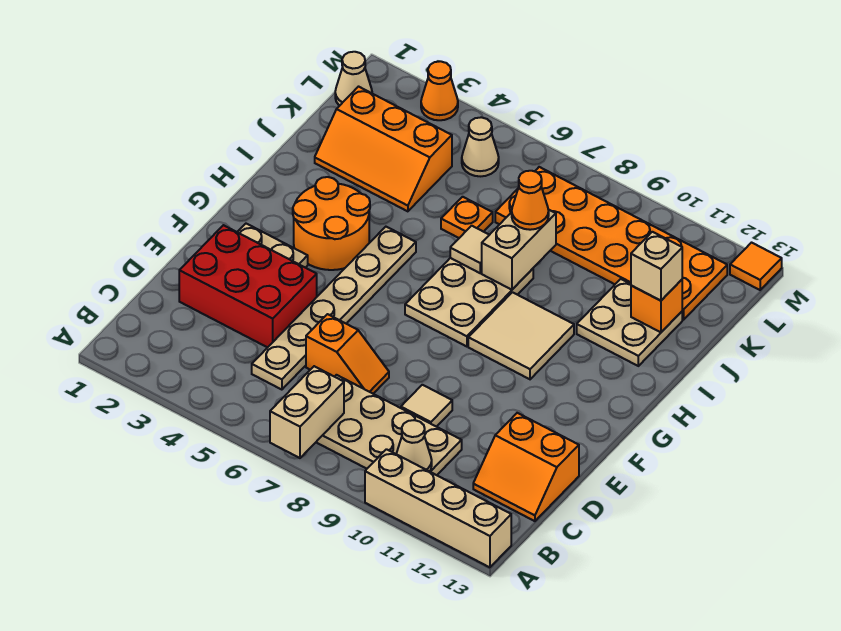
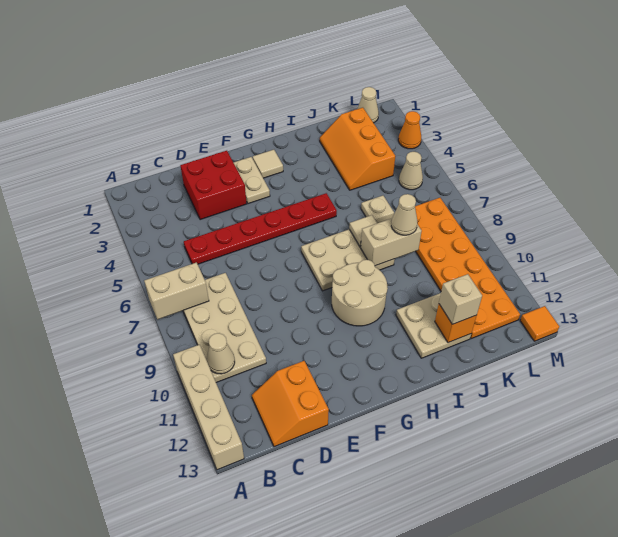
tan plate C5:H5 level 1 -> red plate C5:H5 level 1
red brick D2:E4 level 1 -> red brick D2:E3 level 1
orange slope D6:D7 level 1 top 6 -> none
tan tile D9 level 1 -> tan tile G2 level 1
orange round brick G3:H4 level 1 -> none
tan tile G9:H10 level 1 -> tan round brick G9:H10 level 1
orange plate J6 level 1 -> tan plate J6 level 1
orange cone J8 level 3 -> tan cone J8 level 3

